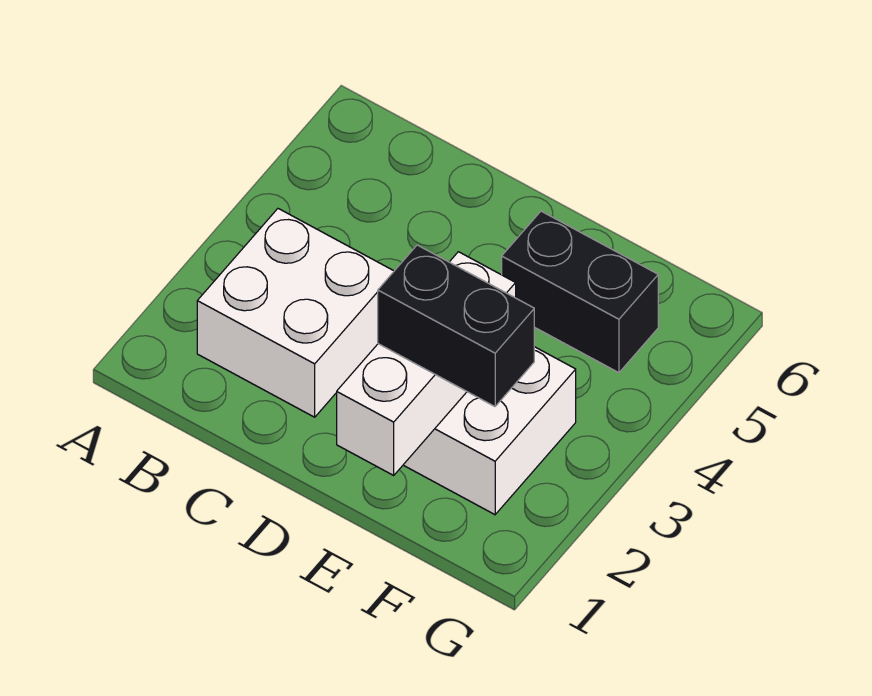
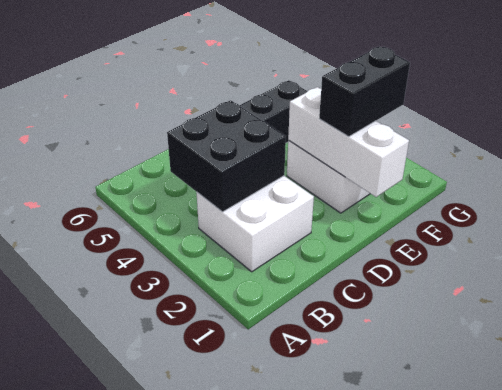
none -> black brick B3:C4 level 2

